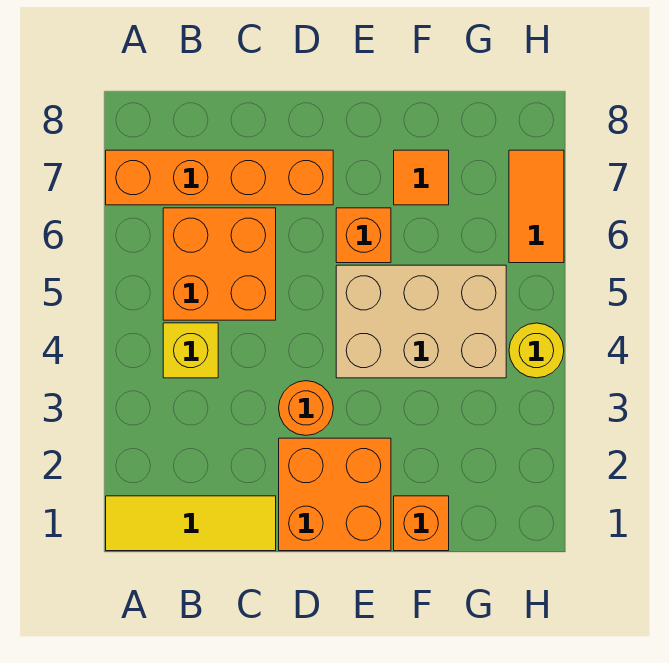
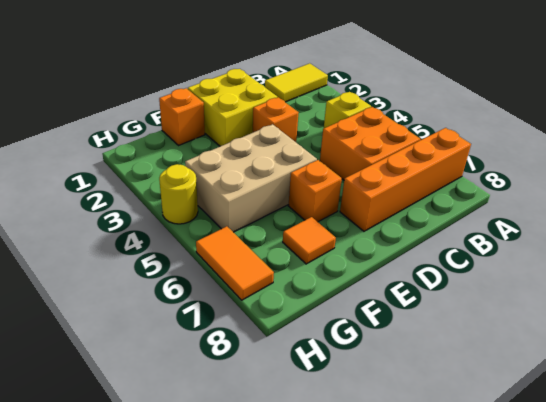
yellow tile A1:C1 level 1 -> yellow tile A1:B1 level 1
orange brick D1:E2 level 1 -> yellow brick D1:E2 level 1
orange round brick D3 level 1 -> orange brick D3 level 1

